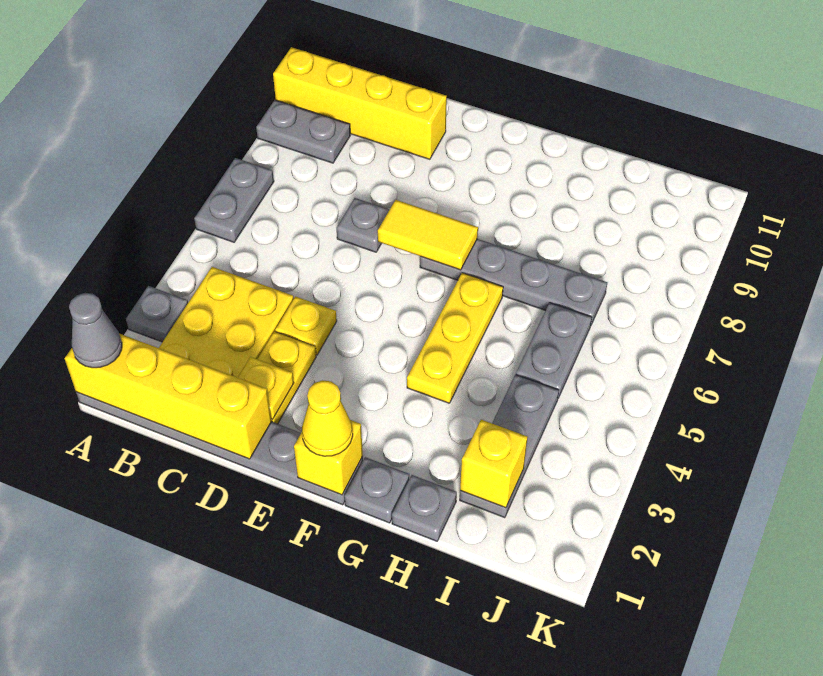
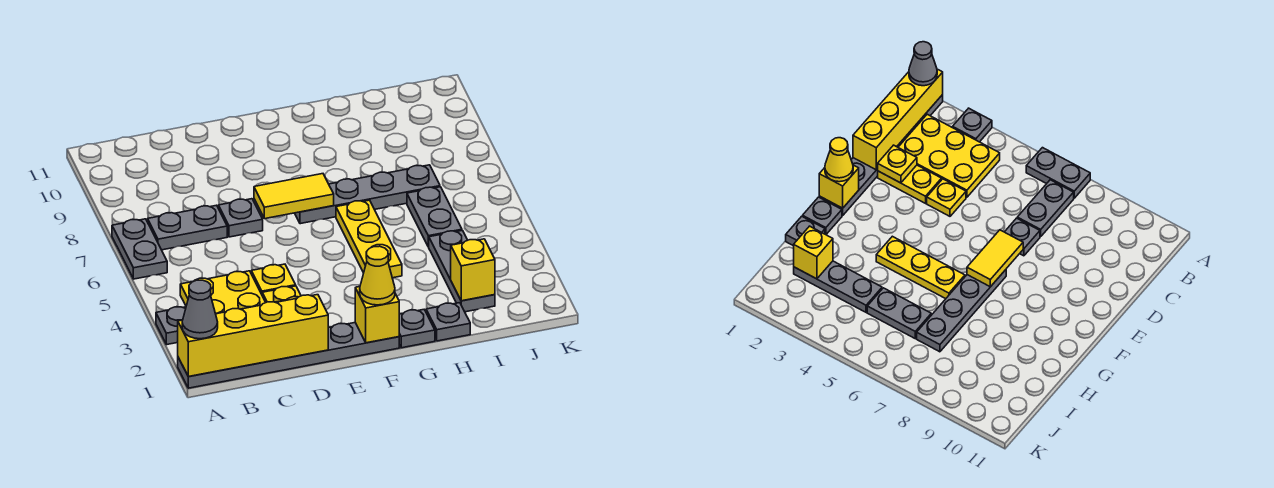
grey plate A9:B9 level 1 -> grey plate B7:C7 level 1
yellow brick A10:D10 level 1 -> none

